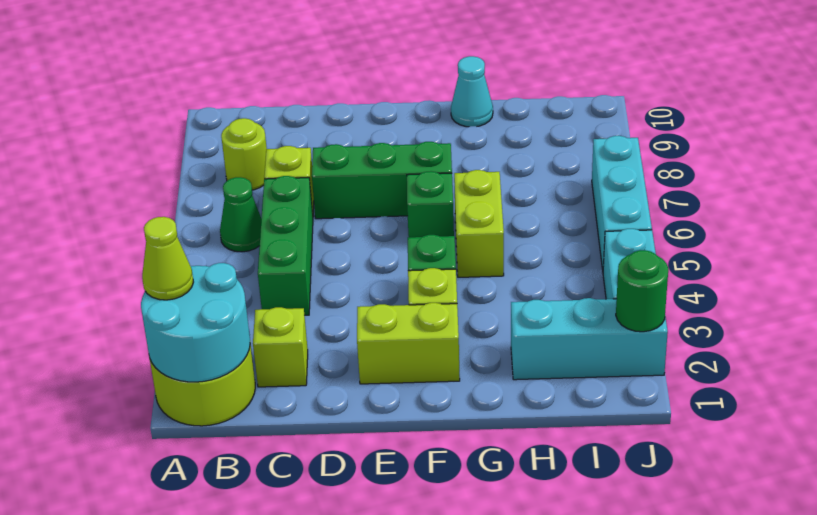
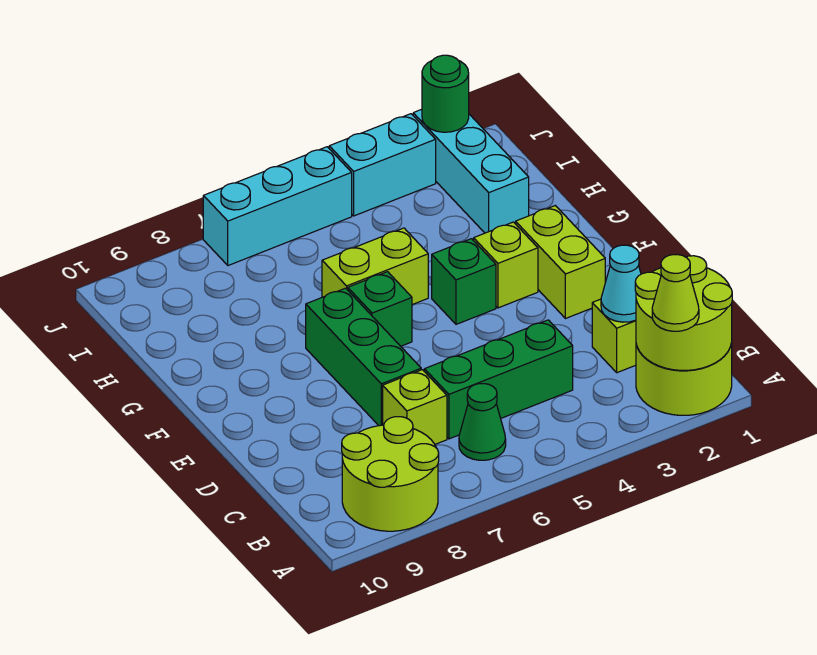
cyan round brick A1:B2 level 2 -> lime round brick A1:B2 level 2
lime round brick B8 level 1 -> lime round brick A8:B9 level 1
cyan cone G10 level 1 -> cyan cone C2 level 2

